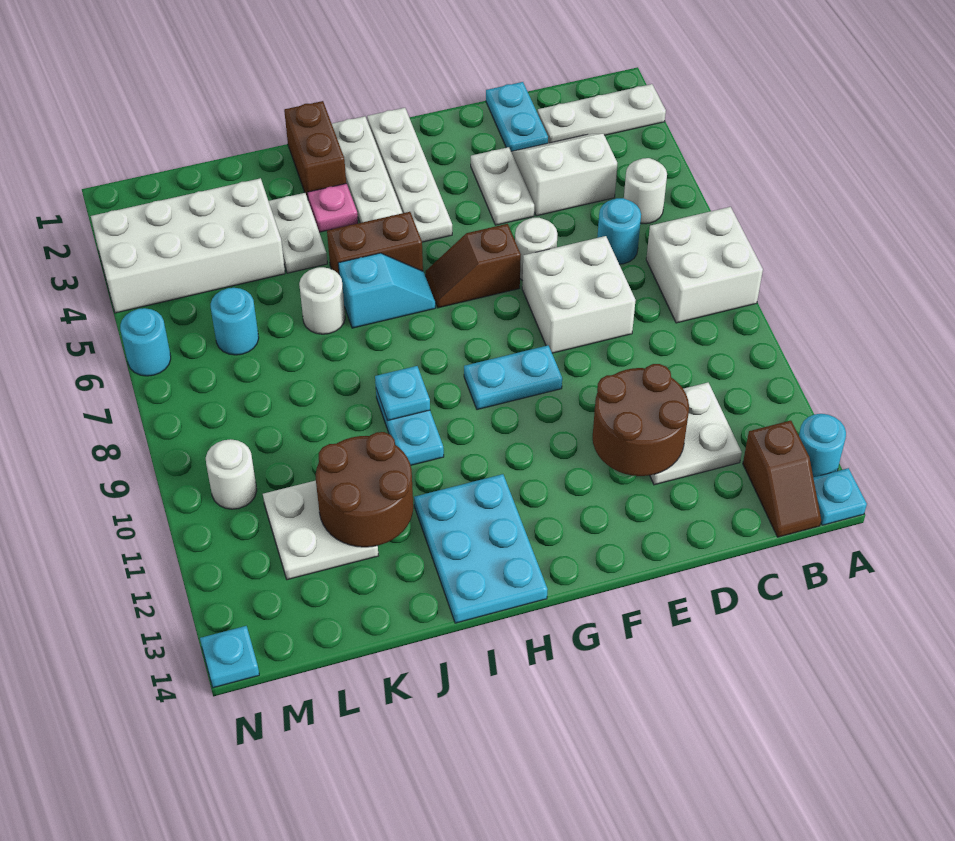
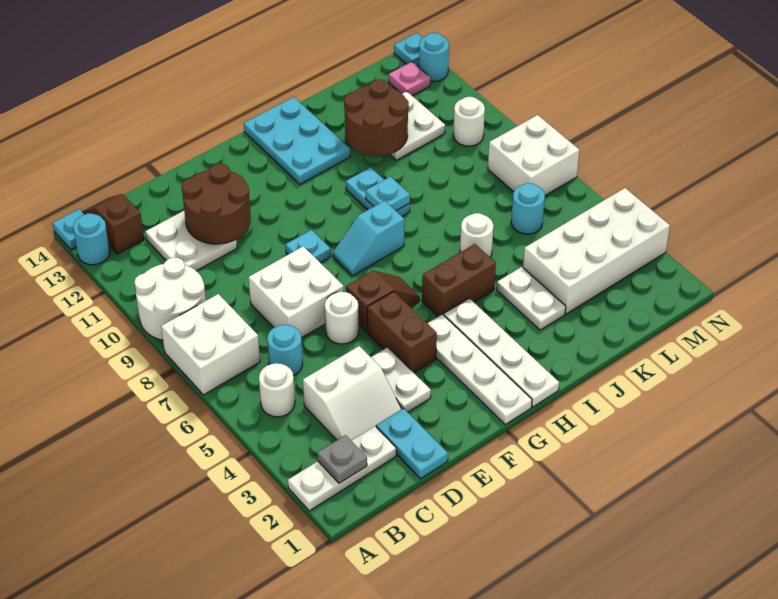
none -> white round brick A9:B10 level 1
none -> grey plate B2 level 2
cyan plate F9:G9 level 1 -> cyan plate F9 level 1
cyan slope H6:I6 level 1 top I -> cyan slope G8:H8 level 1 top H
brown brick I1:I2 level 1 -> brown brick F4:F5 level 1
pink plate I3 level 1 -> pink plate M13 level 1
none -> white brick M7:N8 level 1
cyan round brick N6 level 1 -> cyan round brick N13 level 1

